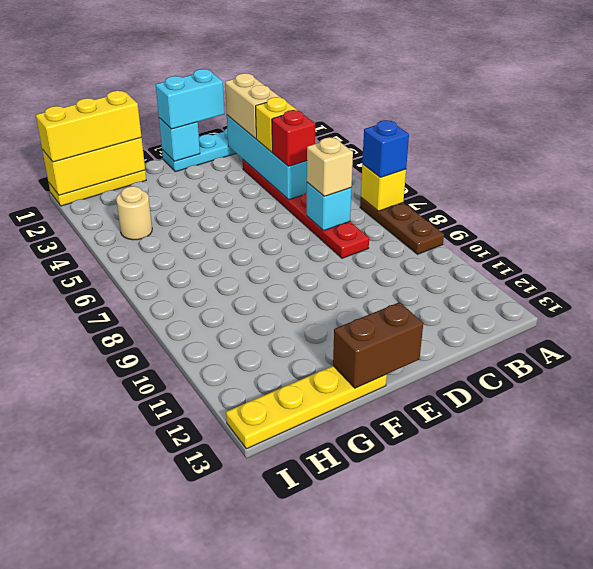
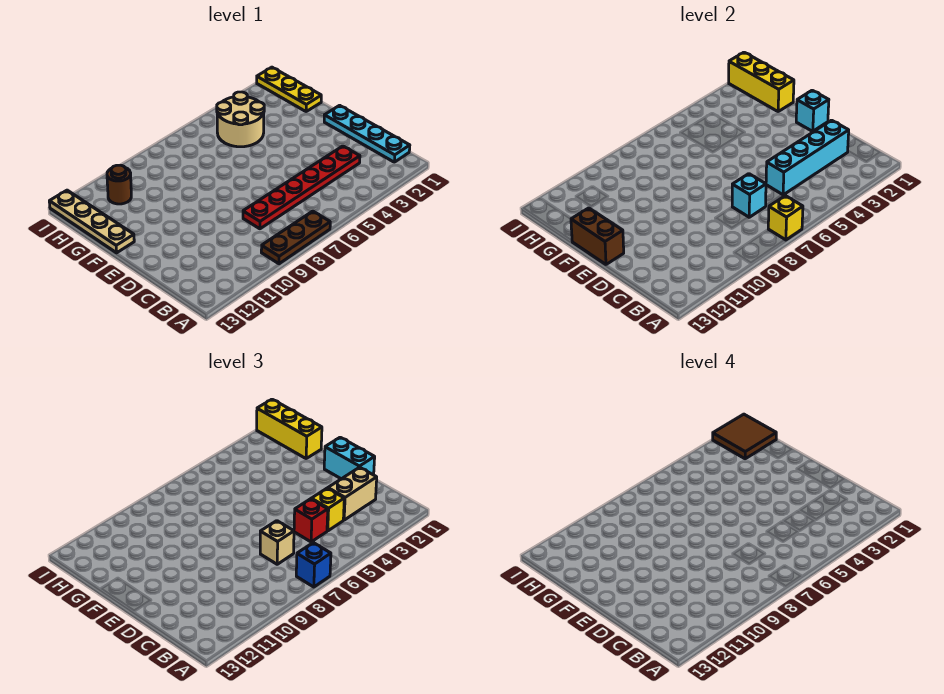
yellow plate F13:I13 level 1 -> tan plate F13:I13 level 1
none -> brown tile H1:I2 level 4
tan round brick H4 level 1 -> tan round brick G4:H5 level 1
none -> brown round brick H11 level 1

